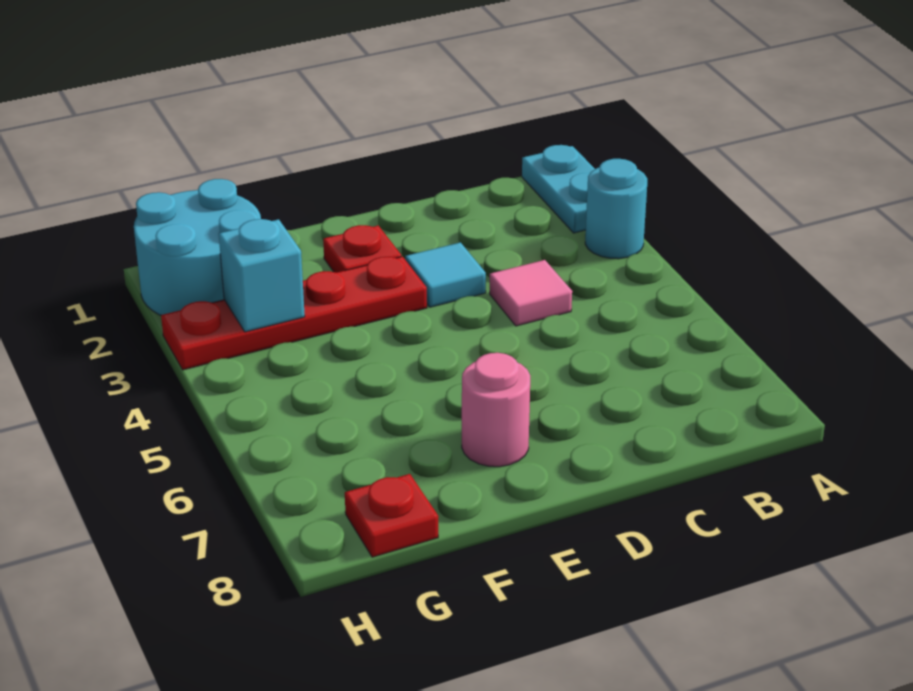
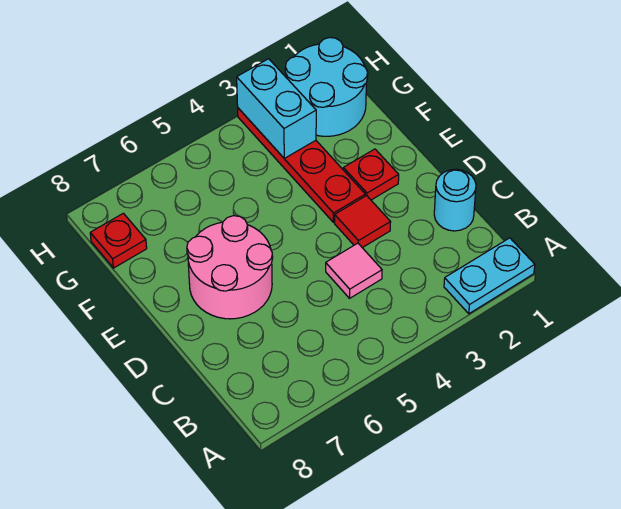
cyan round brick A3 level 1 -> cyan round brick C1 level 1
cyan tile D3 level 1 -> red tile D3 level 1
pink round brick E7 level 1 -> pink round brick D6:E7 level 1
cyan brick G3 level 2 -> cyan brick G3:H3 level 2

